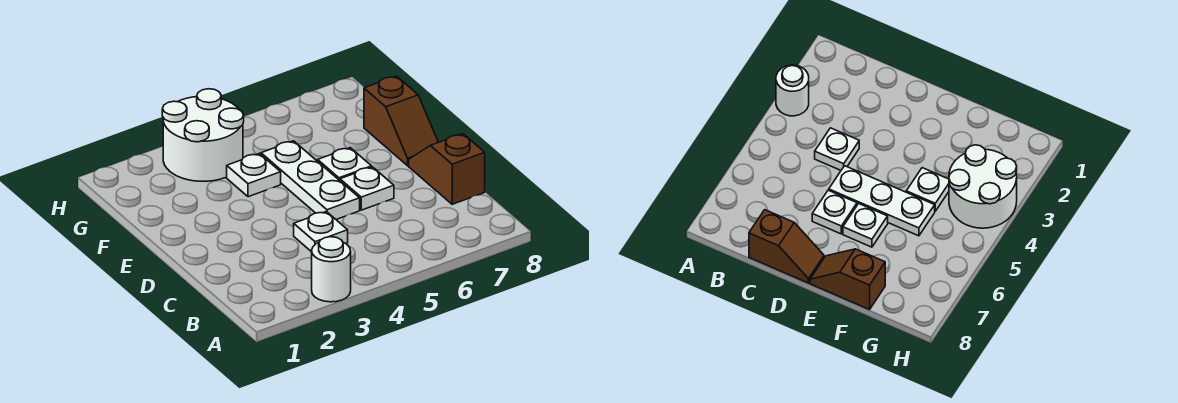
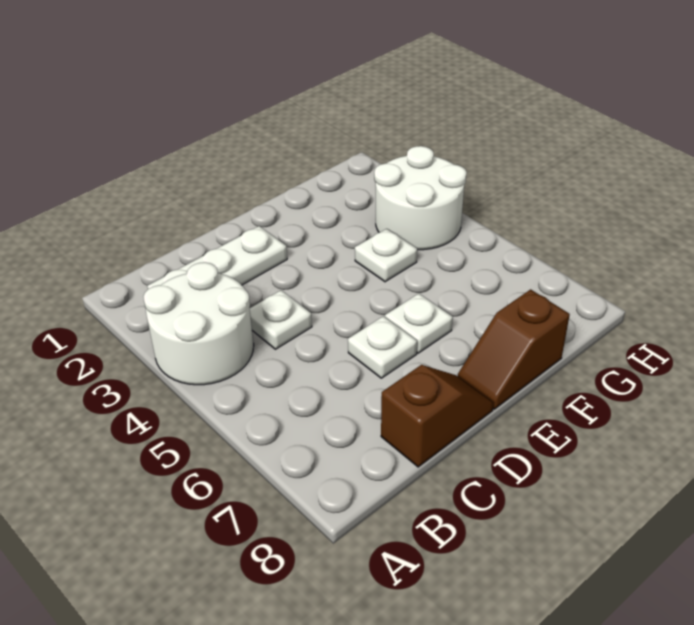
white round brick A3 level 1 -> white round brick A3:B4 level 1
white plate D5:F5 level 1 -> white plate B2:D2 level 1

